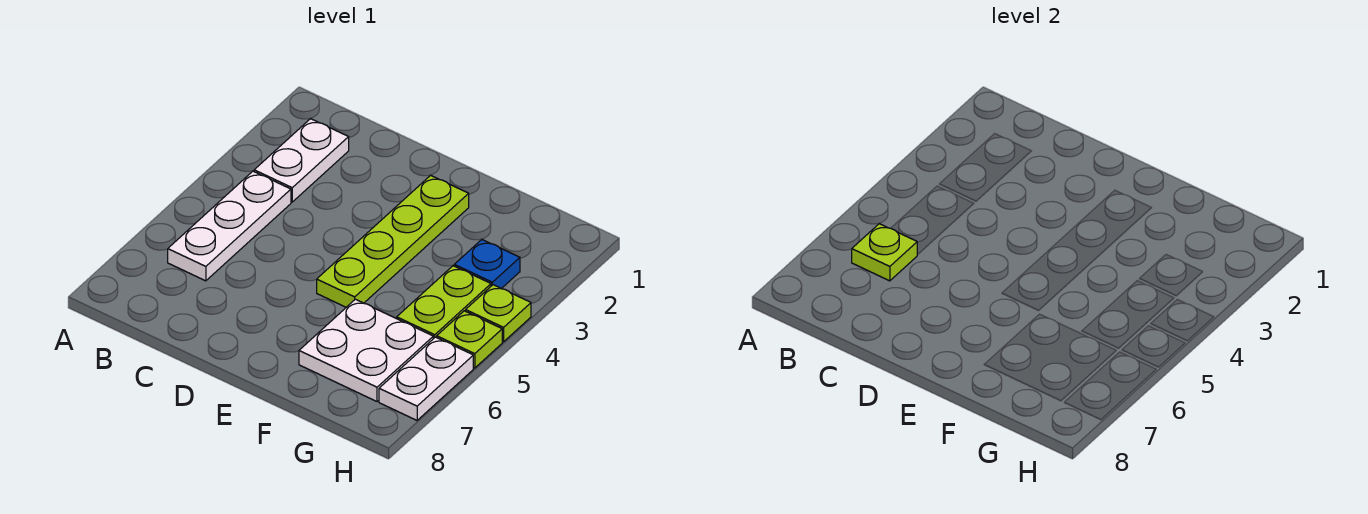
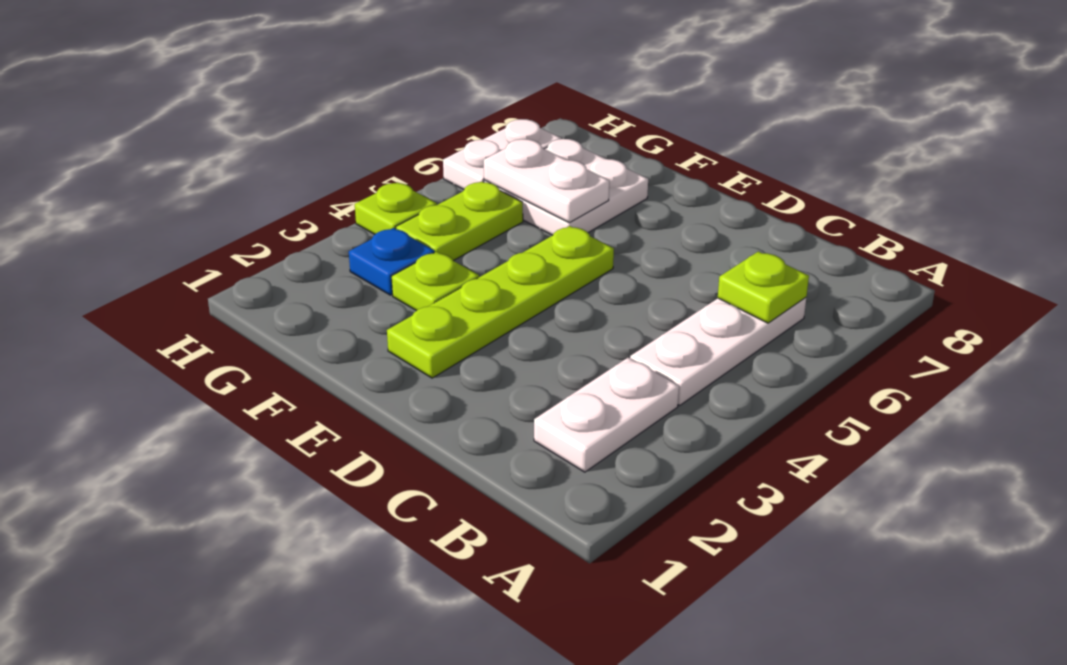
none -> white plate F6:G6 level 2
lime plate H5 level 1 -> lime plate F3 level 1

